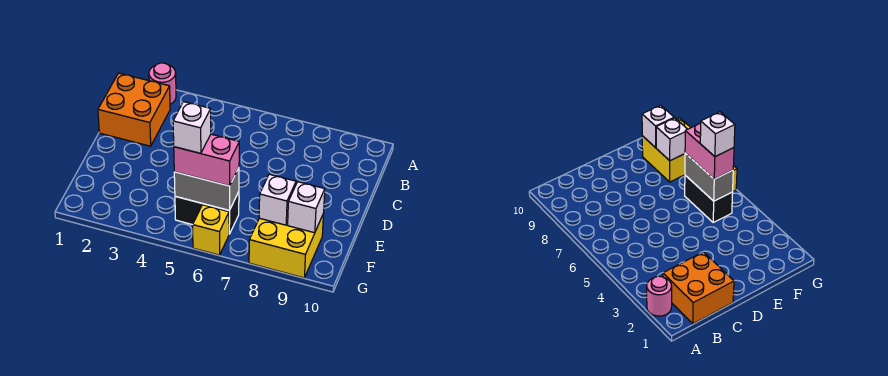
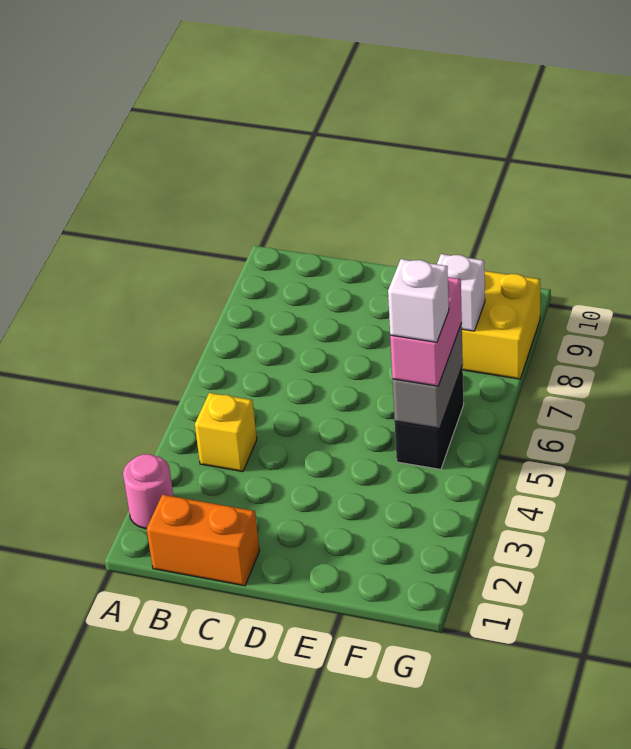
orange brick B1:C2 level 1 -> orange brick B1:C1 level 1
white brick F9 level 2 -> none
yellow brick G6 level 1 -> yellow brick B4 level 1

